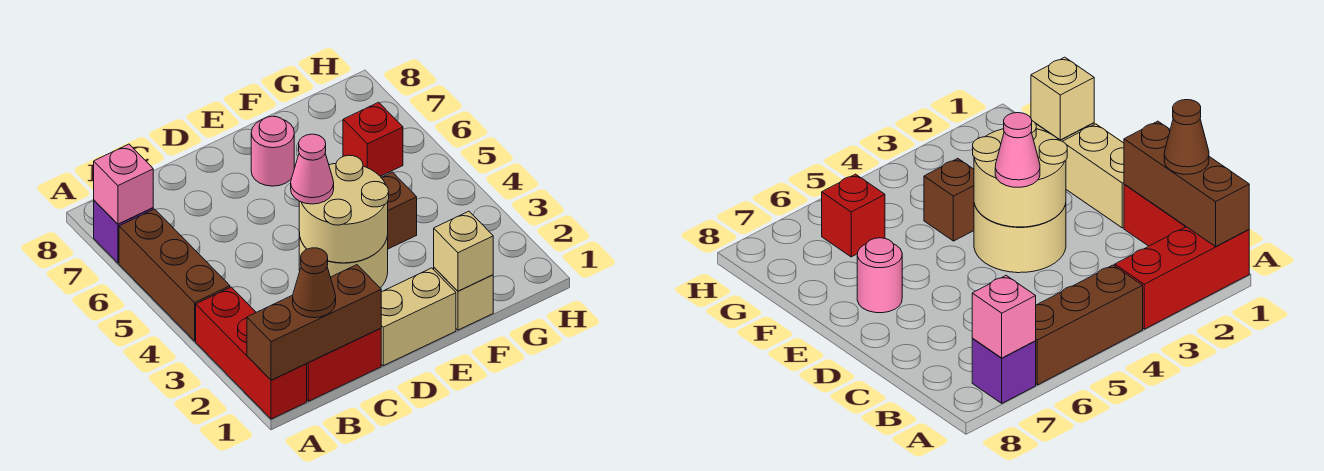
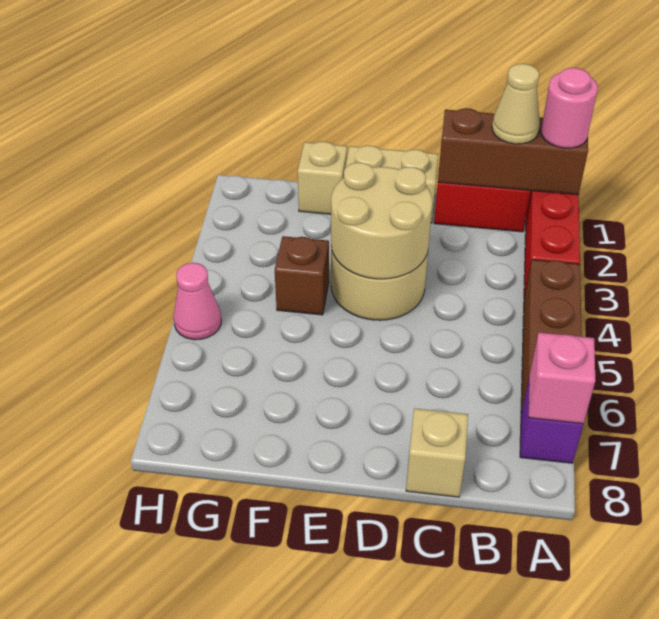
brown cone B1 level 3 -> tan cone B1 level 3
pink cone D4 level 3 -> pink cone H5 level 1
pink round brick E7 level 1 -> pink round brick A1 level 3
tan brick F1 level 2 -> tan brick C8 level 1
red brick G6 level 1 -> none

